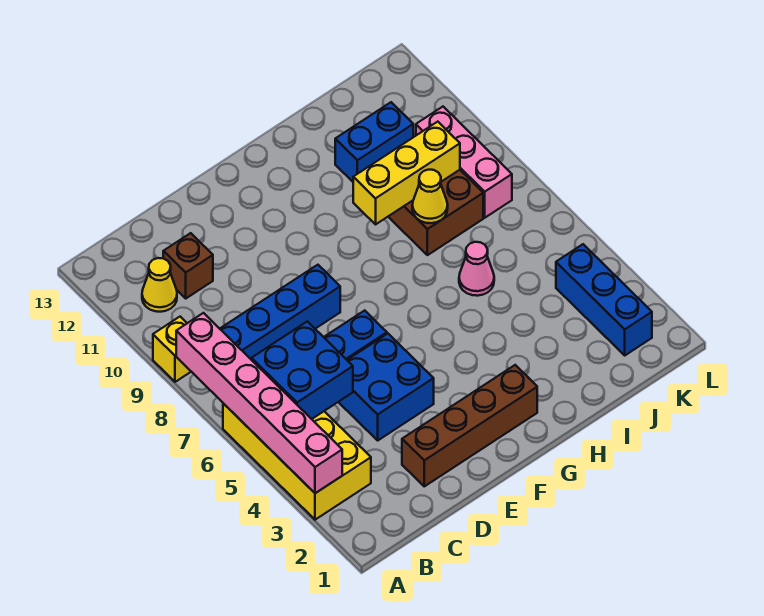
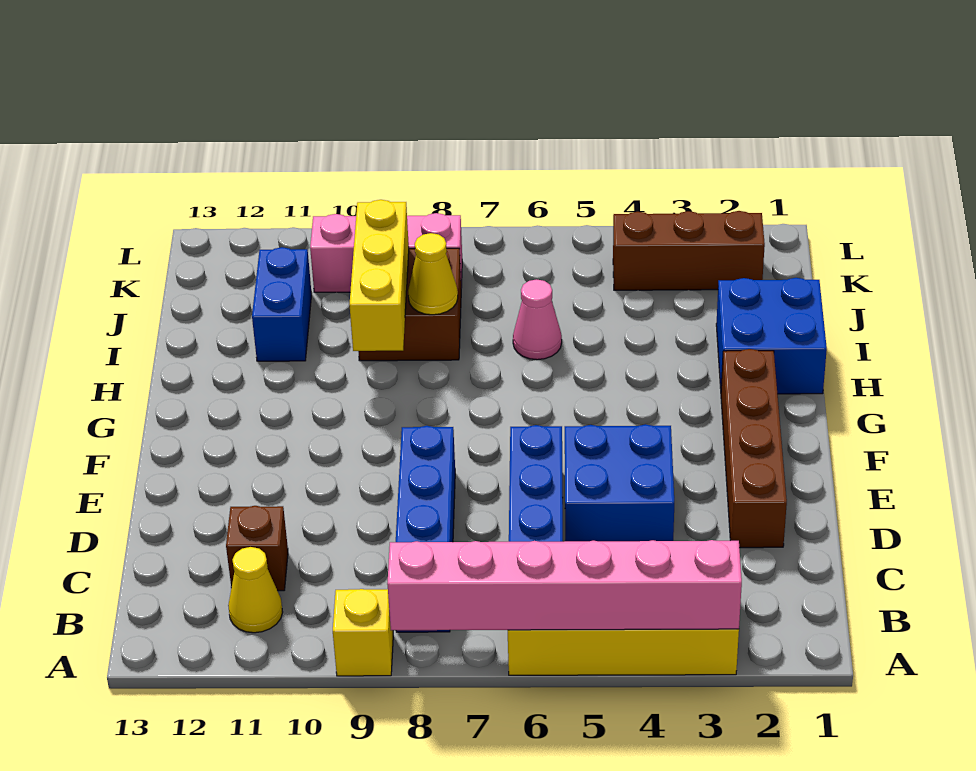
blue brick B5:C6 level 2 -> blue brick H1:I2 level 1
blue brick K2:K4 level 1 -> brown brick K2:K4 level 1

